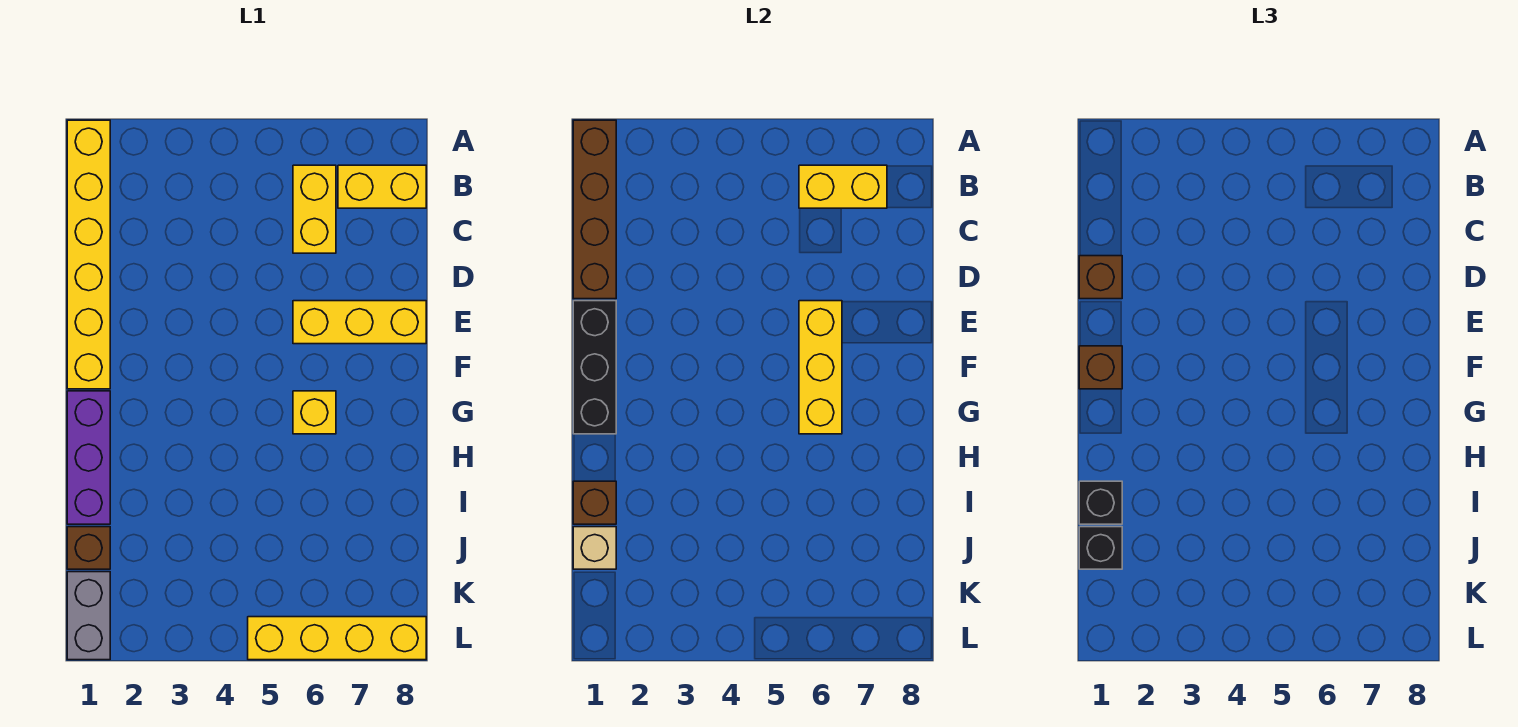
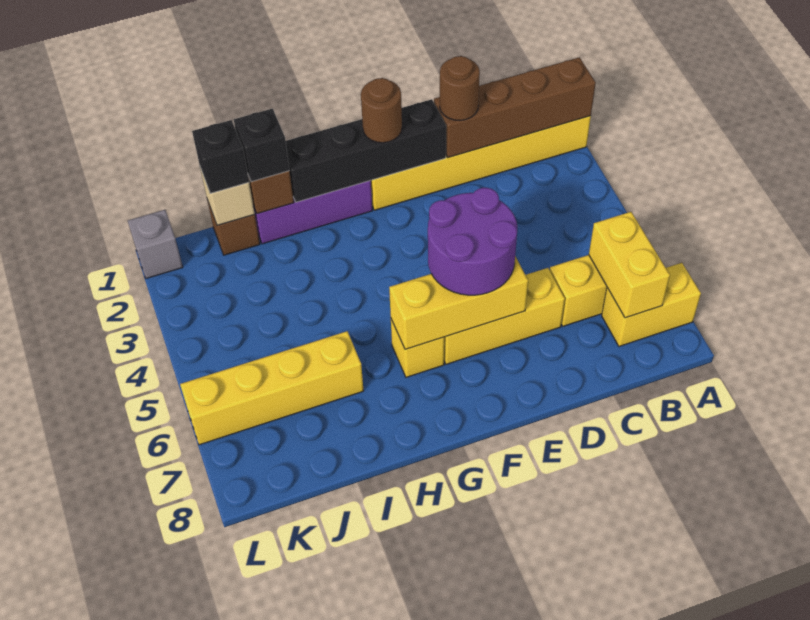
yellow brick B7:B8 level 1 -> yellow brick A7:B7 level 1
brown brick D1 level 3 -> brown round brick D1 level 3
black brick E1:G1 level 2 -> black brick E1:H1 level 2
none -> purple round brick E5:F6 level 3
yellow brick E6:E8 level 1 -> yellow brick D6:F6 level 1
brown brick F1 level 3 -> brown round brick F1 level 3
grey brick K1:L1 level 1 -> grey brick L1 level 1
yellow brick L5:L8 level 1 -> yellow brick I6:L6 level 1

